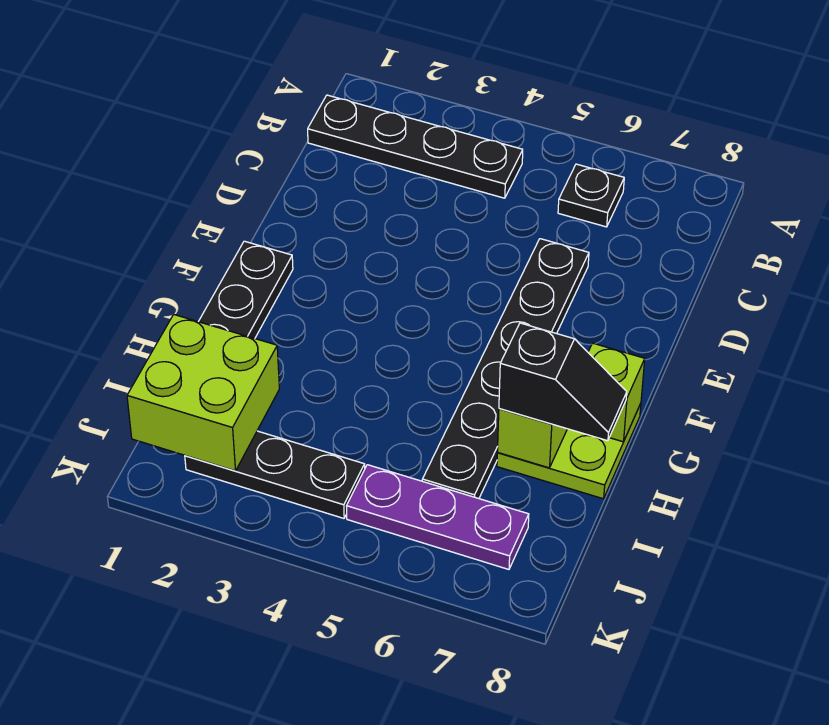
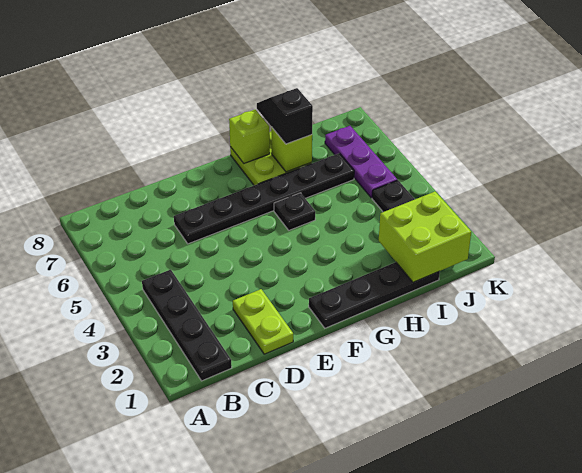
black plate B6 level 1 -> black plate G5 level 1
none -> lime plate D1:D2 level 1

